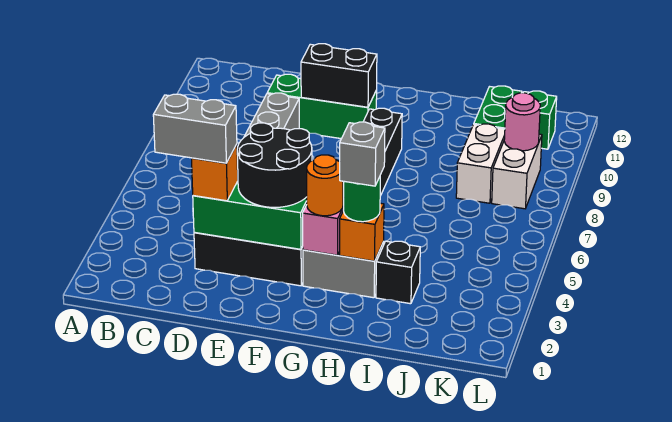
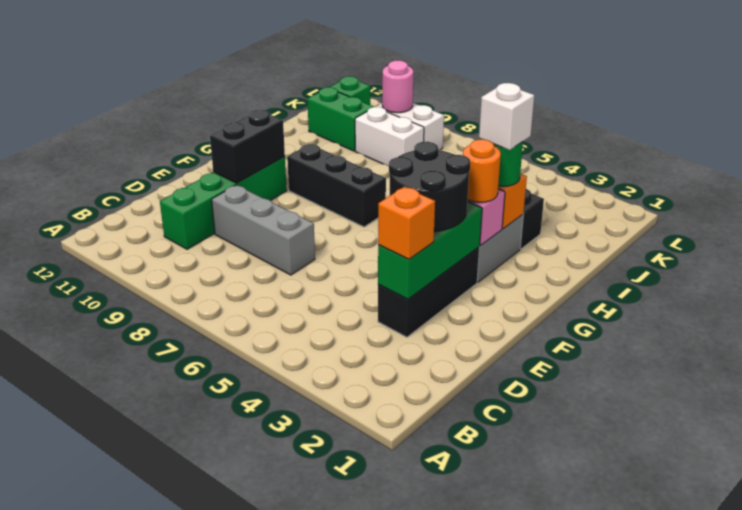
grey brick C3:D3 level 4 -> none
green brick D10:F10 level 1 -> green brick C10:F10 level 1
grey brick H3 level 4 -> white brick H3 level 4

